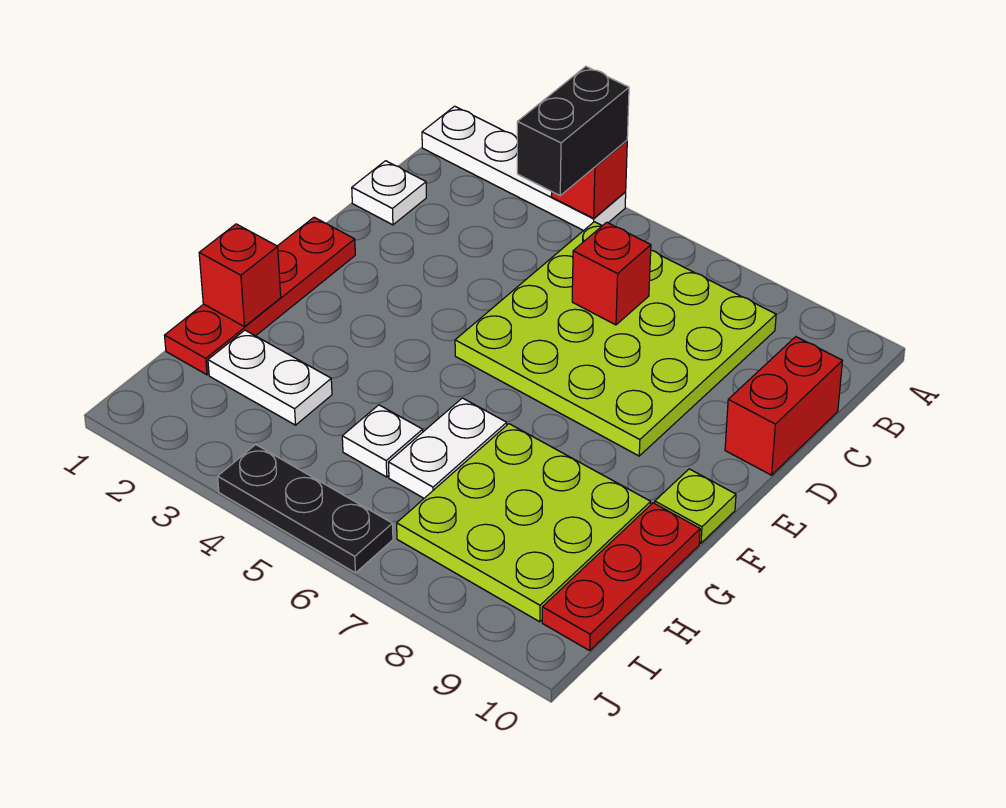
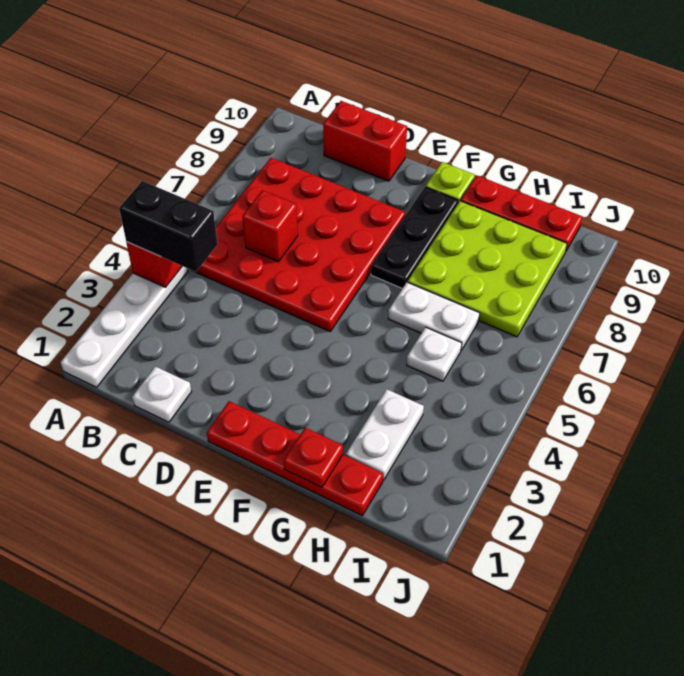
lime plate B5:E8 level 1 -> red plate B5:E8 level 1
red brick G1 level 2 -> red plate G1 level 2
black plate J4:J6 level 1 -> black plate F7:F9 level 1

